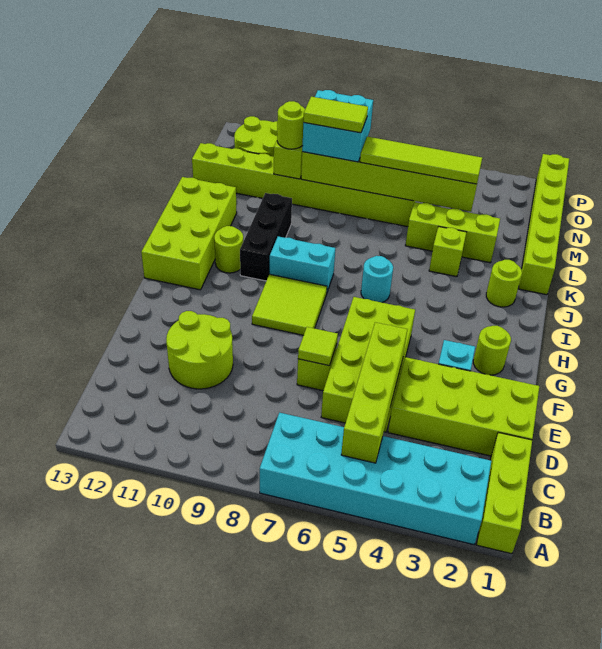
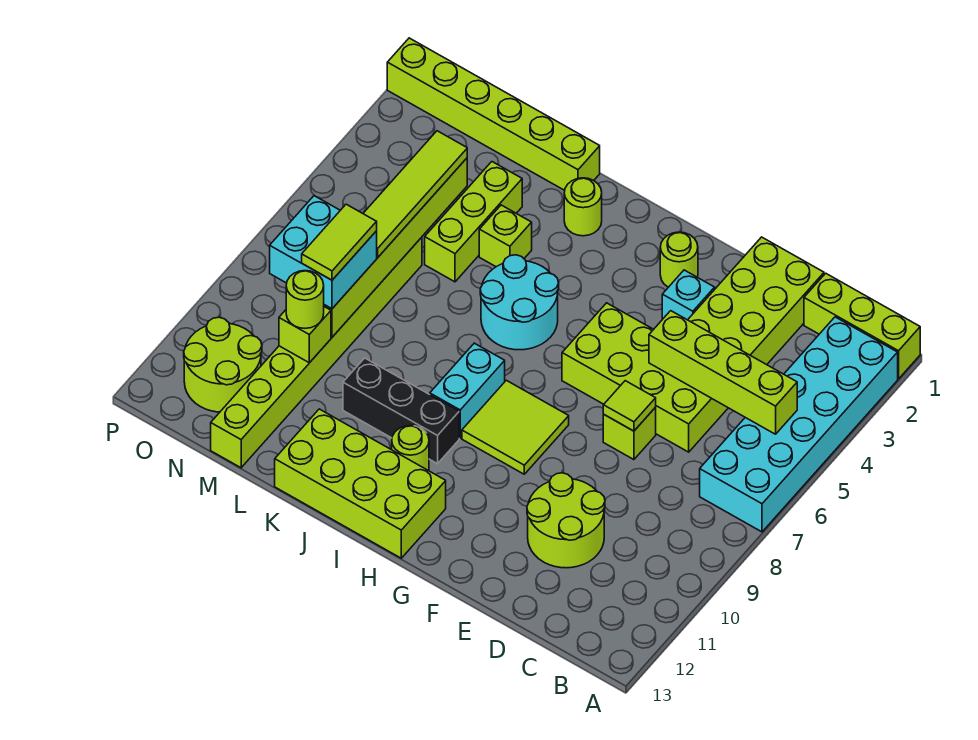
cyan round brick I6 level 1 -> cyan round brick I5:J6 level 1

